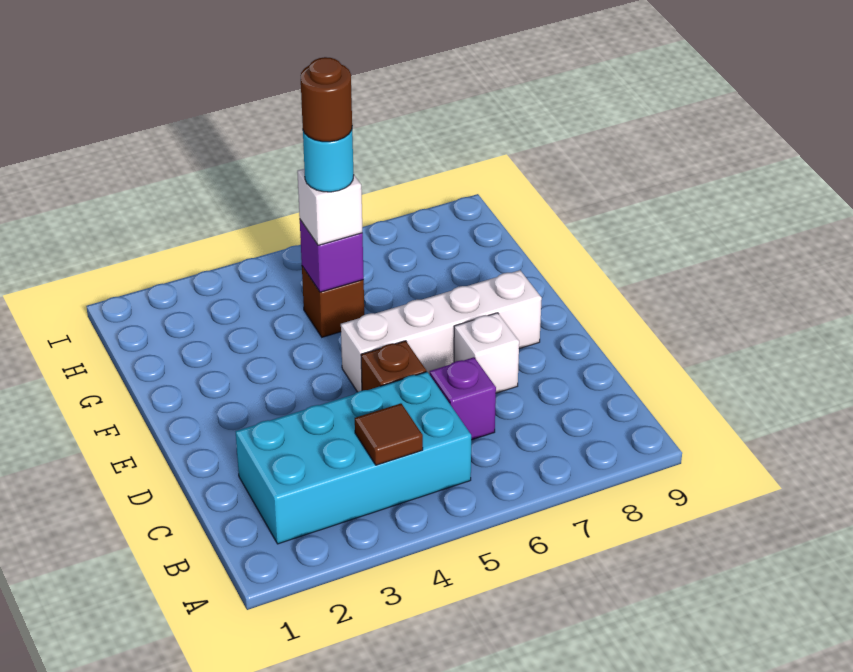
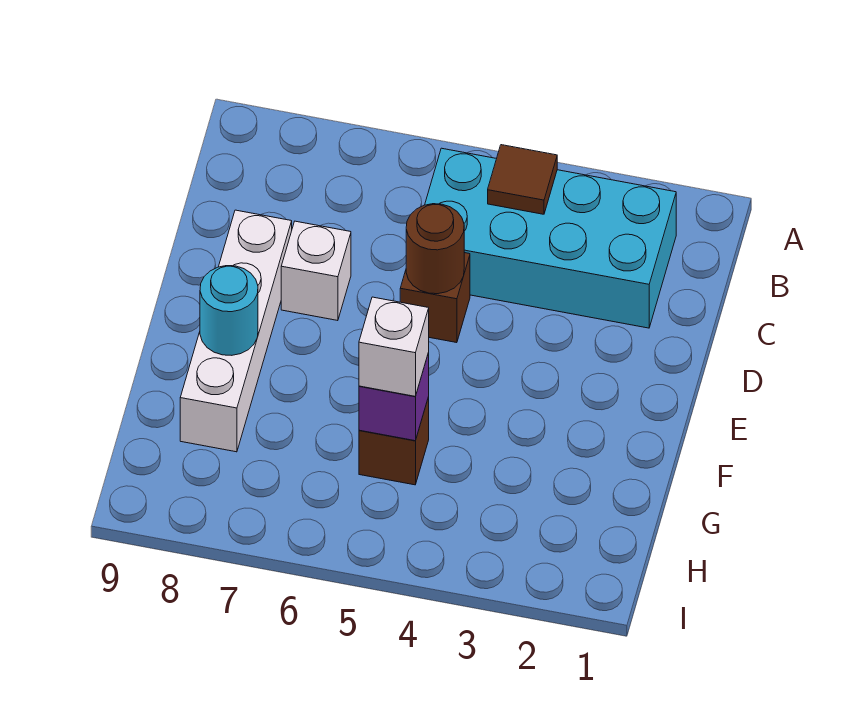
purple brick C6 level 1 -> none
white brick E5:E8 level 1 -> white brick D8:G8 level 1
cyan round brick G5 level 4 -> cyan round brick F8 level 2
brown round brick G5 level 5 -> brown round brick D5 level 2

